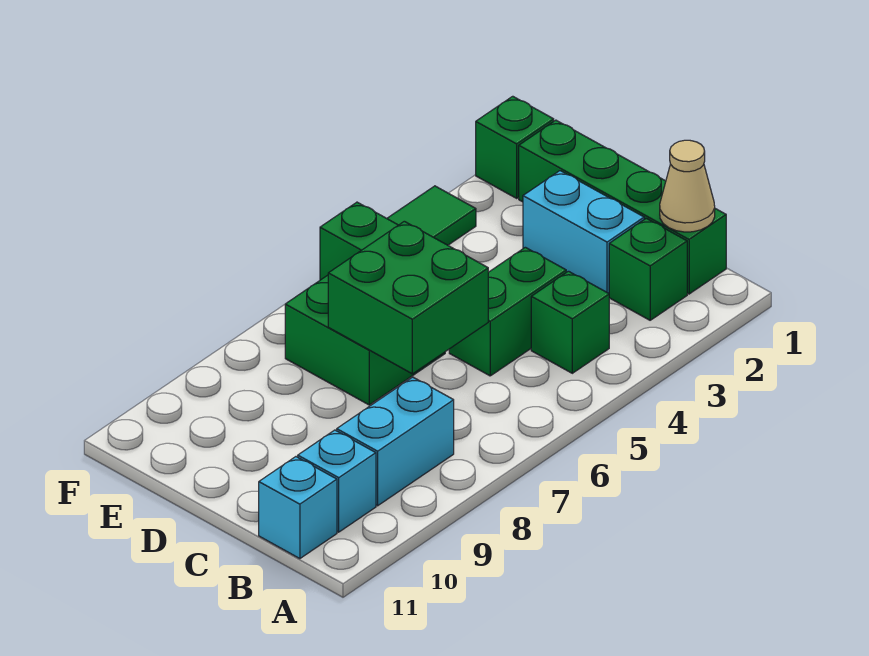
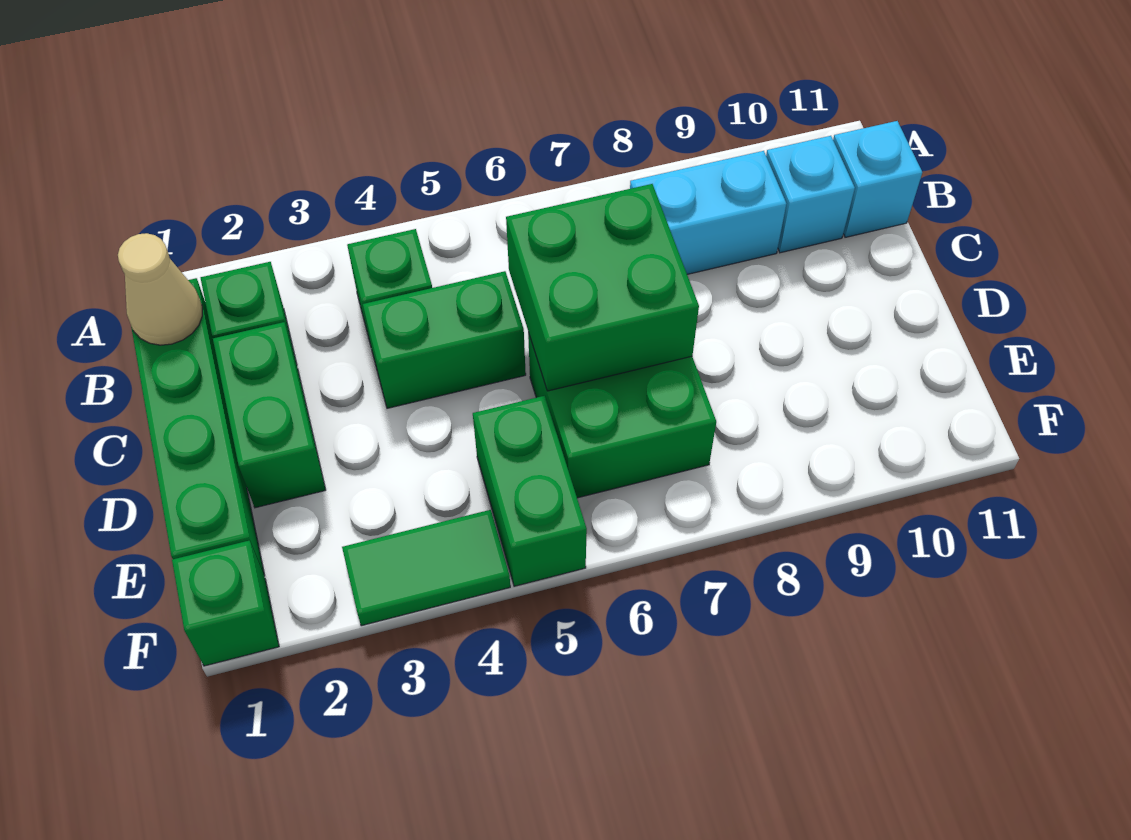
cyan brick C2:D2 level 1 -> green brick C2:D2 level 1

